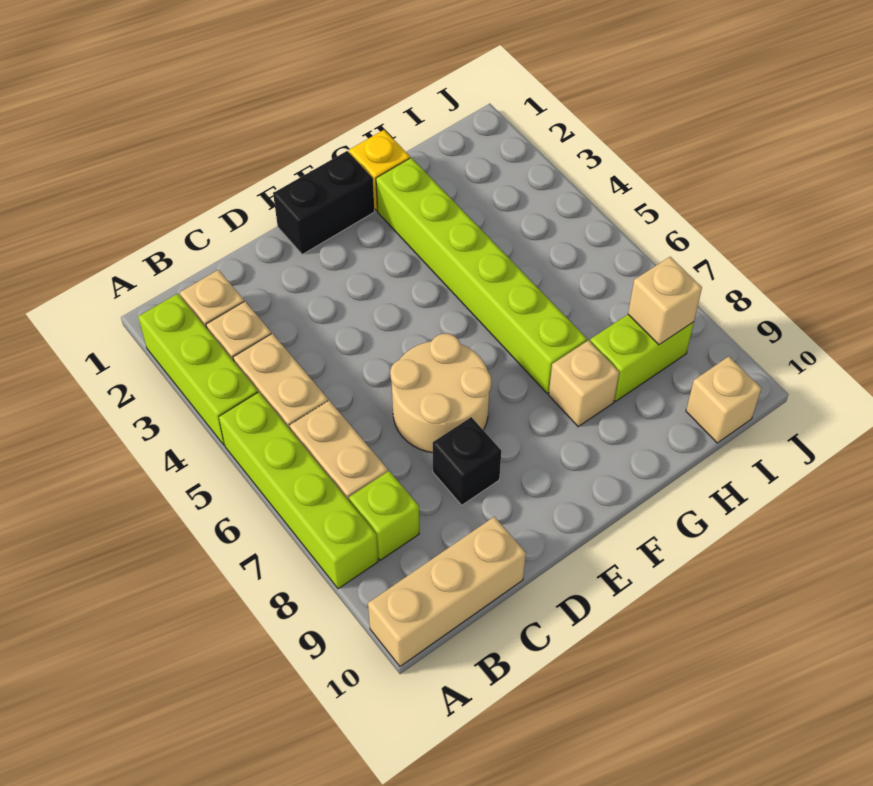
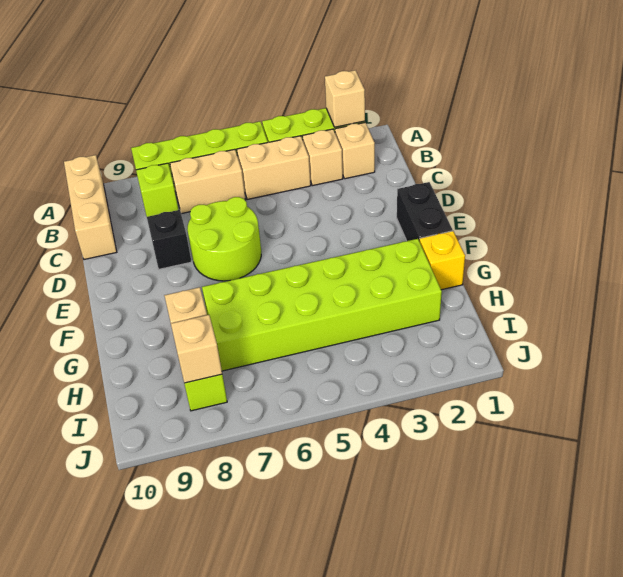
tan round brick D6:E7 level 1 -> lime round brick D6:E7 level 1
lime brick G2:G7 level 1 -> lime brick G2:H7 level 1
tan brick I10 level 1 -> tan brick A2 level 2

